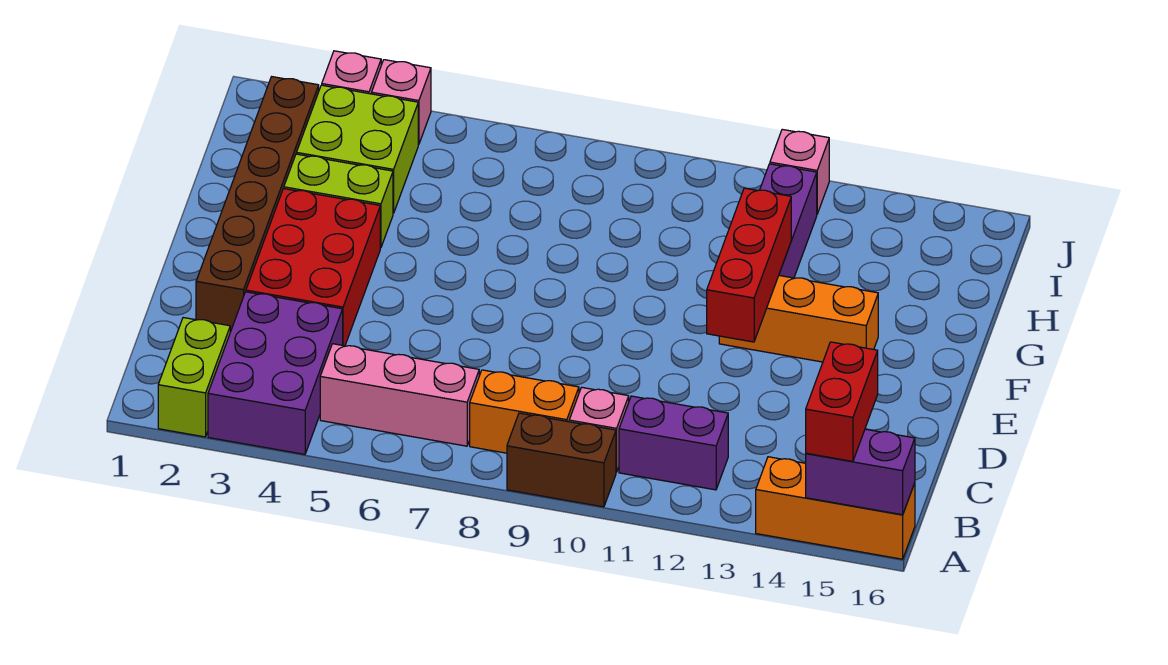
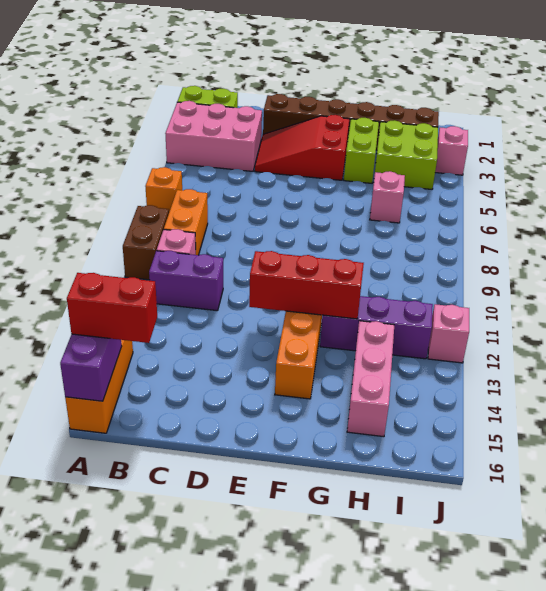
purple brick A3:C4 level 1 -> pink brick A3:C4 level 1
none -> orange brick A7 level 1
pink brick B5:B7 level 1 -> pink brick H13:H15 level 1
purple brick B11:B12 level 1 -> purple brick B11:C11 level 1
red brick D3:F4 level 1 -> red slope D3:F4 level 1 top F
pink brick J4 level 1 -> pink brick H6 level 1

